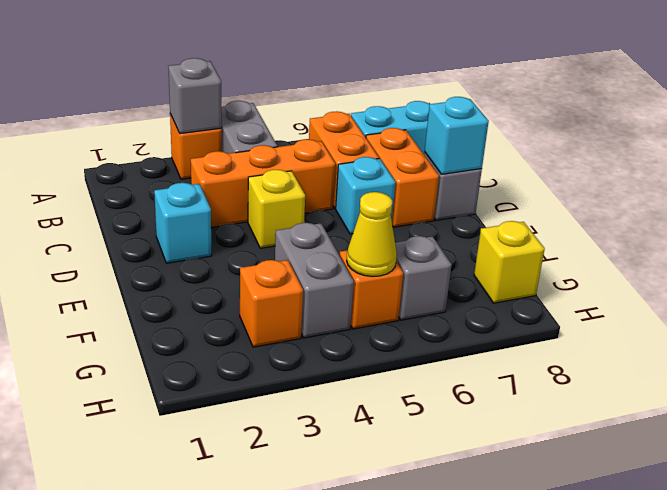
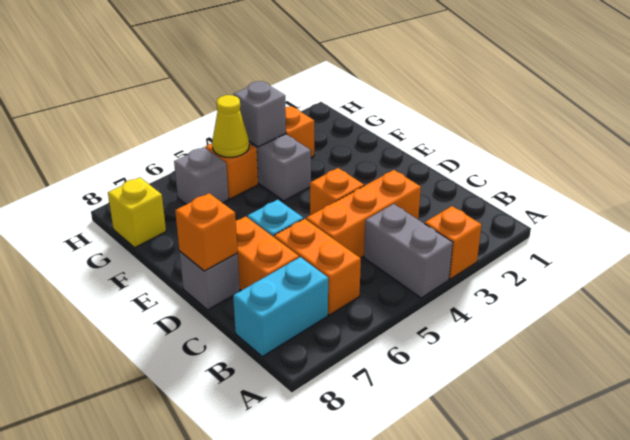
grey brick A3 level 2 -> grey brick G4 level 2
cyan brick D2 level 1 -> none
yellow brick D4 level 1 -> orange brick D4 level 1
cyan brick D8 level 2 -> orange brick D8 level 2

